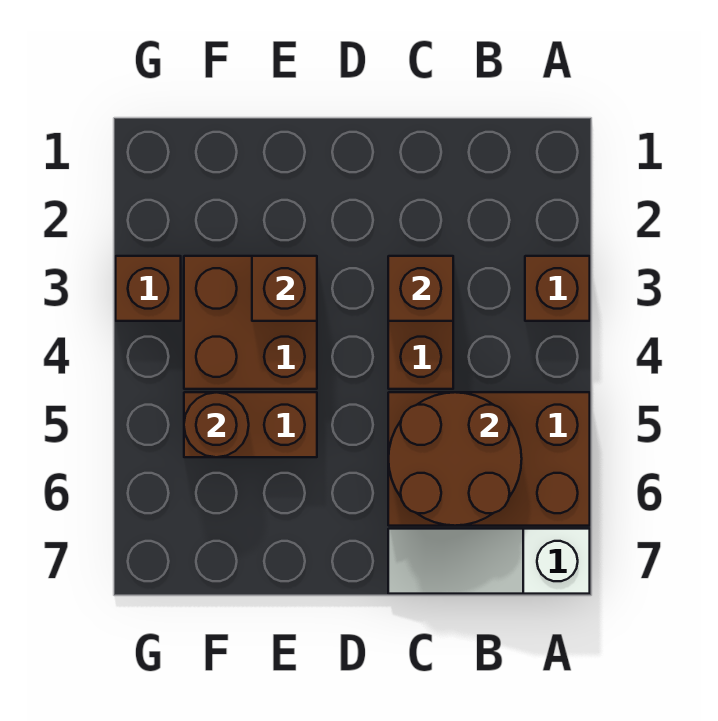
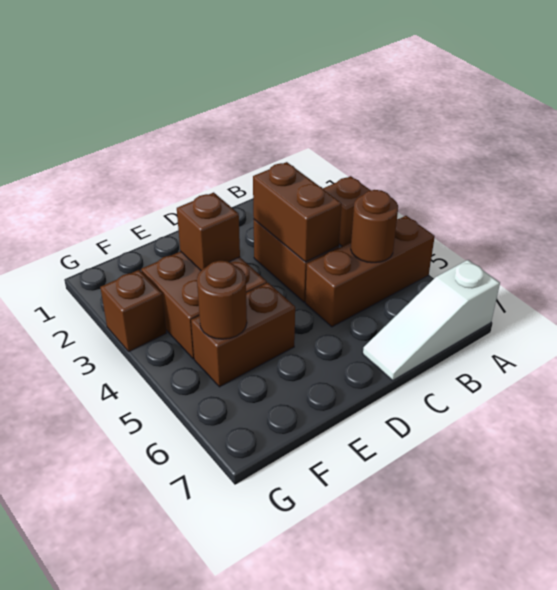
brown brick A5:C6 level 1 -> brown brick A5:C5 level 1
brown round brick B5:C6 level 2 -> brown round brick B5 level 2
brown brick C3 level 2 -> brown brick C3:C4 level 2

